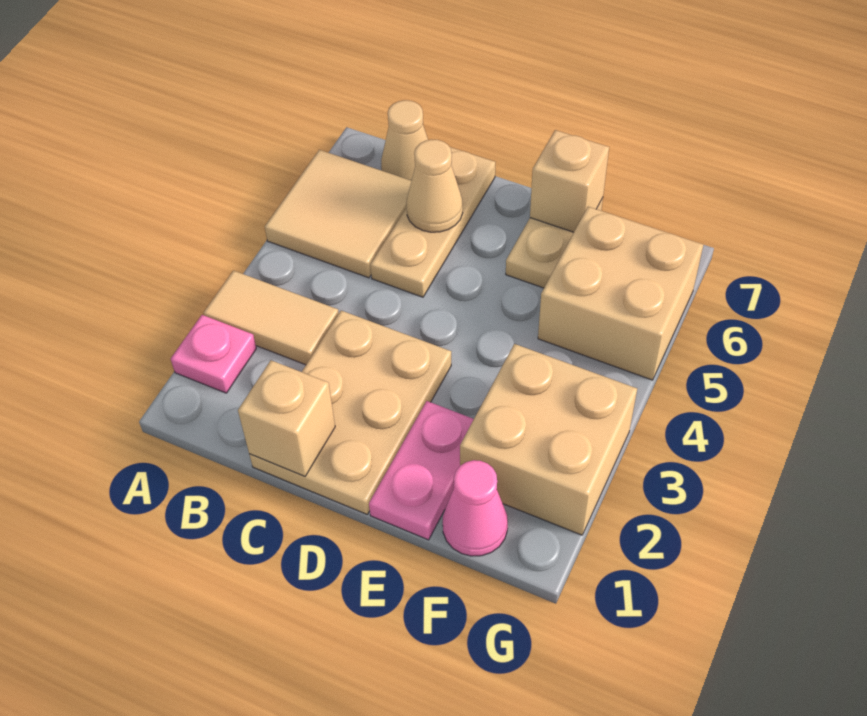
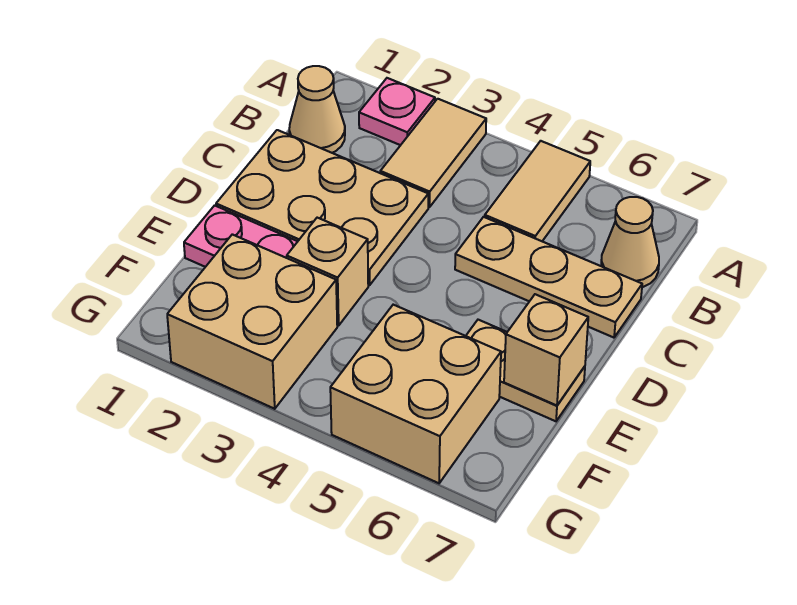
tan tile A5:B6 level 1 -> tan tile A5:B5 level 1
tan brick C1 level 2 -> tan brick E3 level 1
tan cone C6 level 2 -> tan cone B1 level 1
pink cone F1 level 1 -> none

